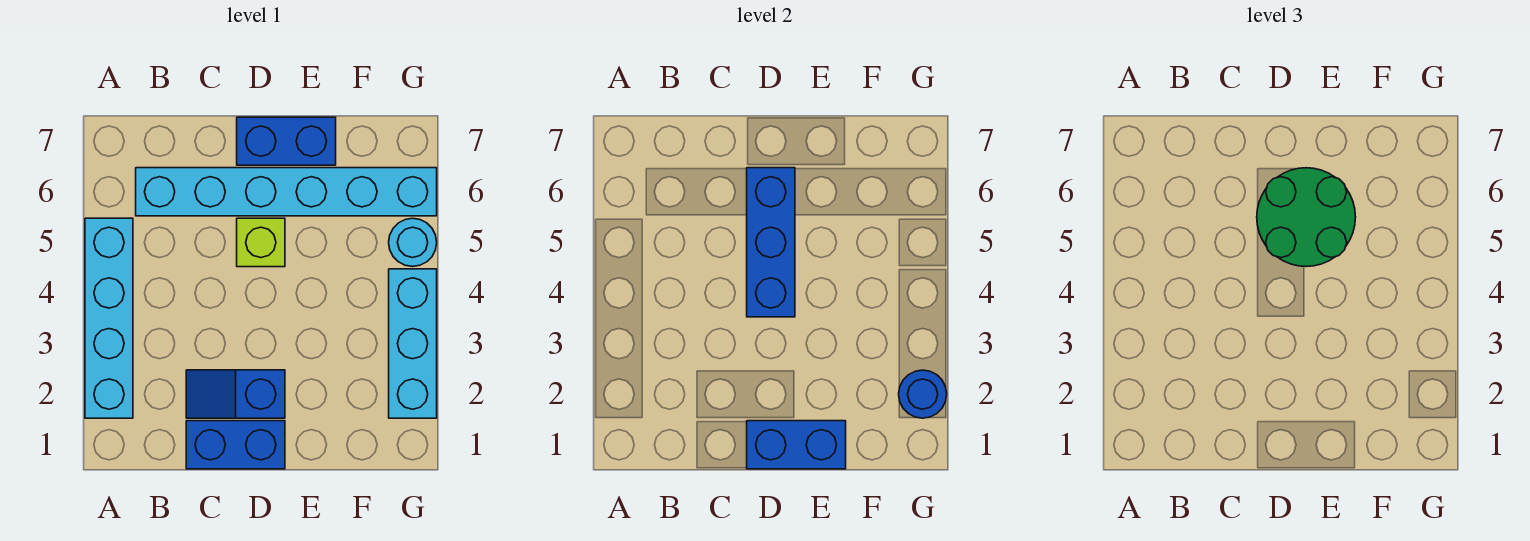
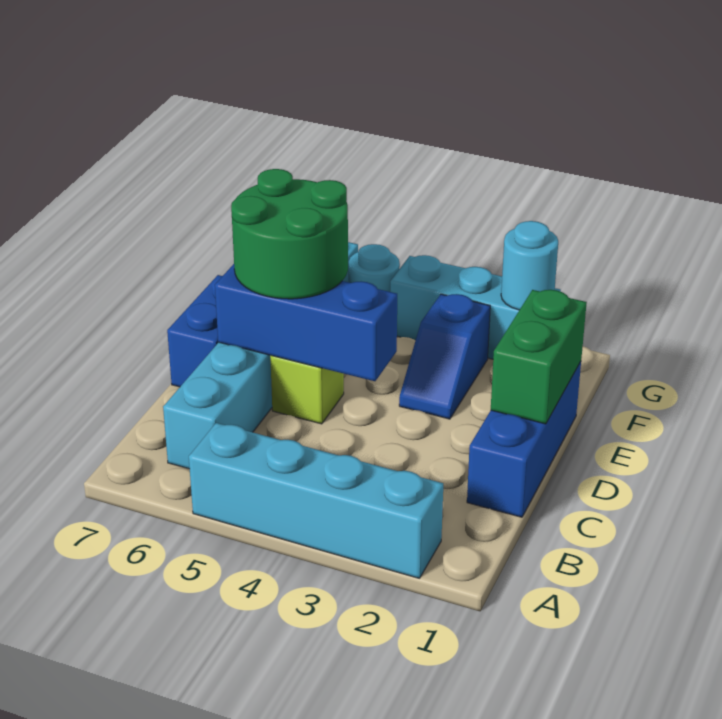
blue brick C1:D1 level 1 -> blue brick C1:E1 level 1
blue slope C2:D2 level 1 top D -> blue slope E3:F3 level 1 top F
blue brick D1:E1 level 2 -> green brick D1:E1 level 2
blue round brick G2 level 2 -> cyan round brick G2 level 2

